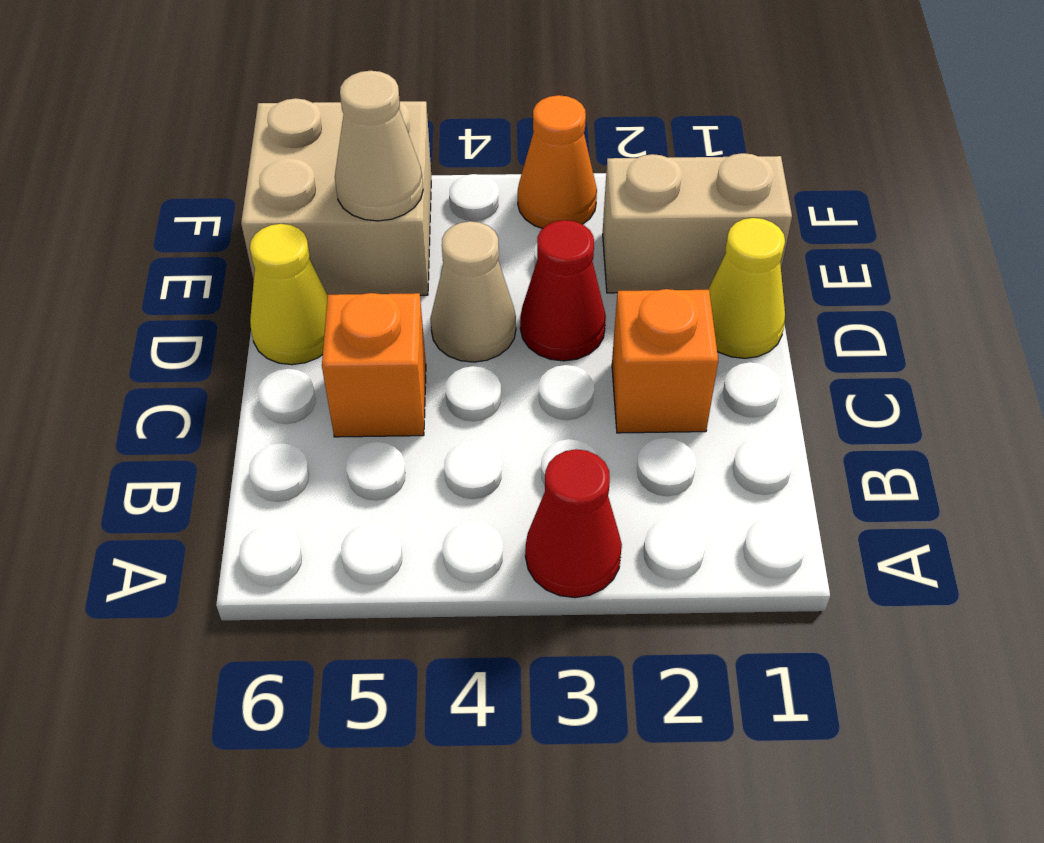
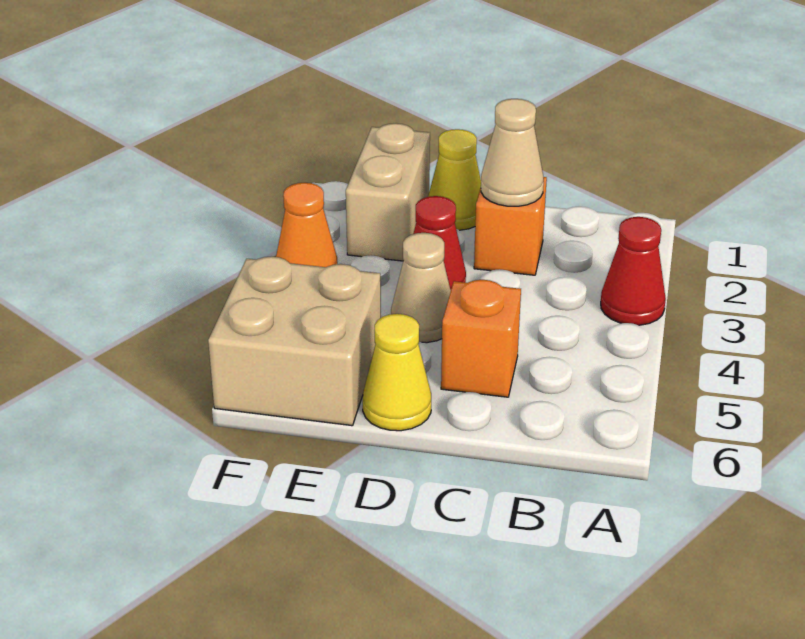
tan cone E5 level 2 -> tan cone C2 level 2

